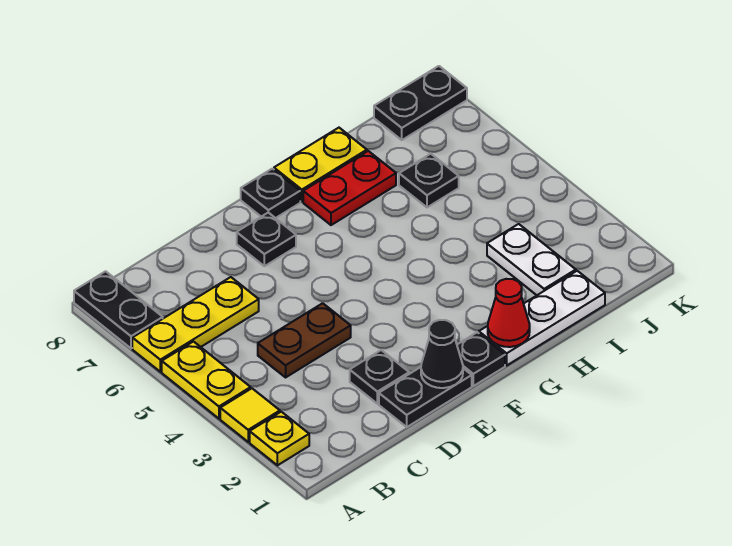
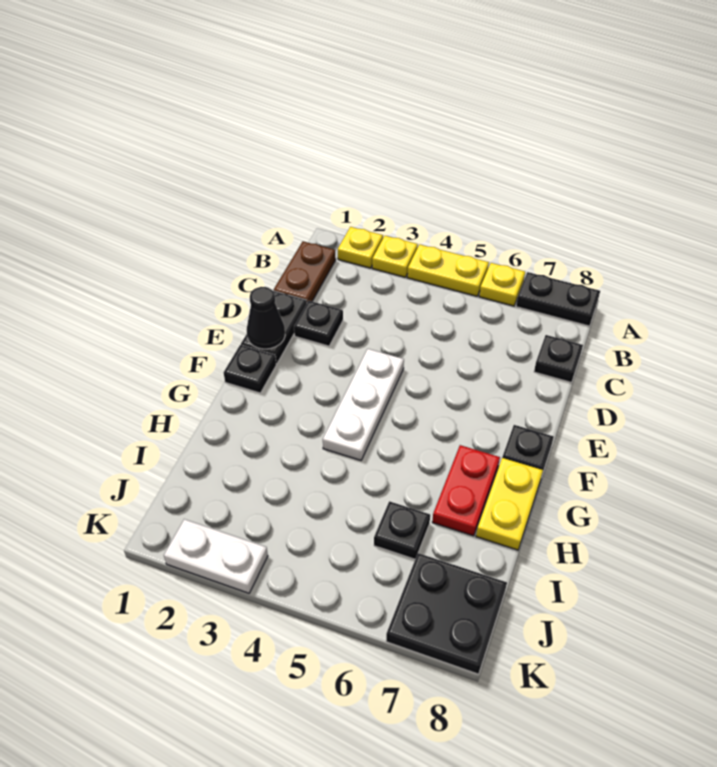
yellow tile A3 level 1 -> yellow plate A3 level 1
yellow plate A6:C6 level 1 -> yellow plate A6 level 1
brown plate C4:D4 level 1 -> brown plate B1:C1 level 1
black plate E7 level 1 -> black plate C8 level 1
white plate G1:I1 level 1 -> white plate E4:G4 level 1
red cone G1 level 2 -> none
white plate I2:I3 level 1 -> white plate K2:K3 level 1
black plate J8:K8 level 1 -> black plate J7:K8 level 1

